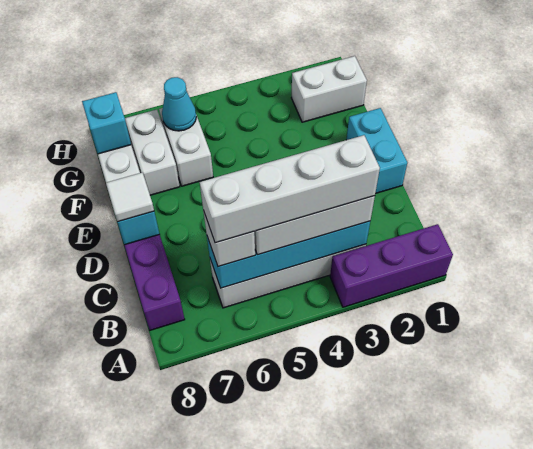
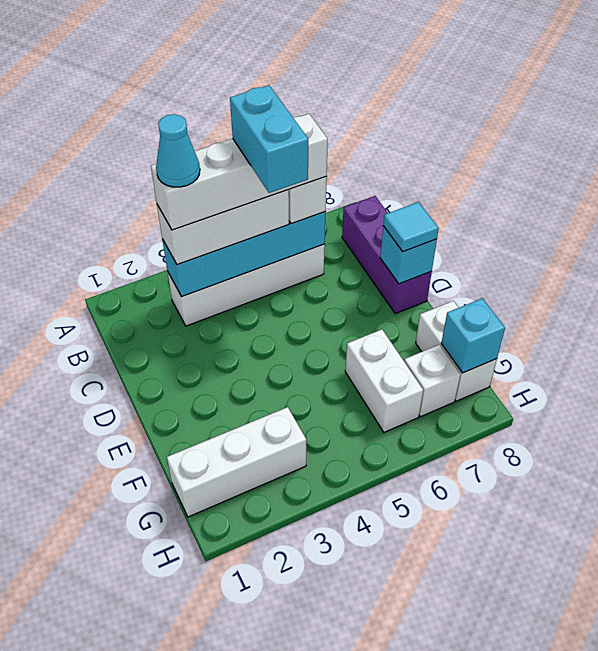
purple brick A1:A3 level 1 -> none
cyan brick D1:E1 level 1 -> cyan brick B5:C5 level 5
white tile D8 level 3 -> cyan tile D8 level 3
white brick F7:G7 level 1 -> white brick G7 level 1
white brick G1:G2 level 1 -> white brick G1:G3 level 1
cyan cone G6 level 2 -> cyan cone B3 level 5

